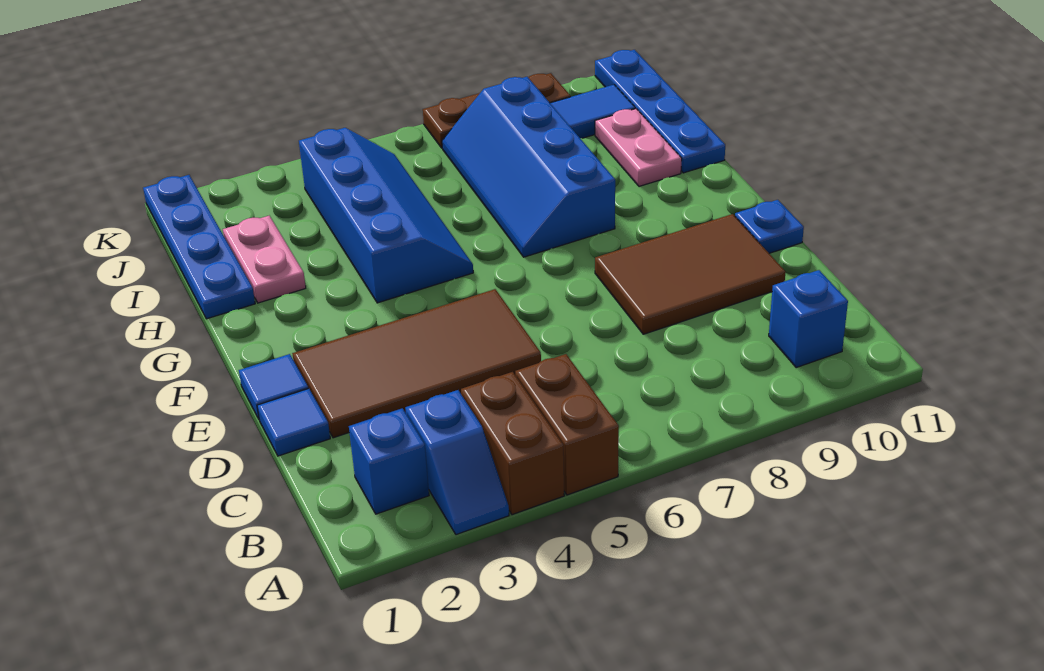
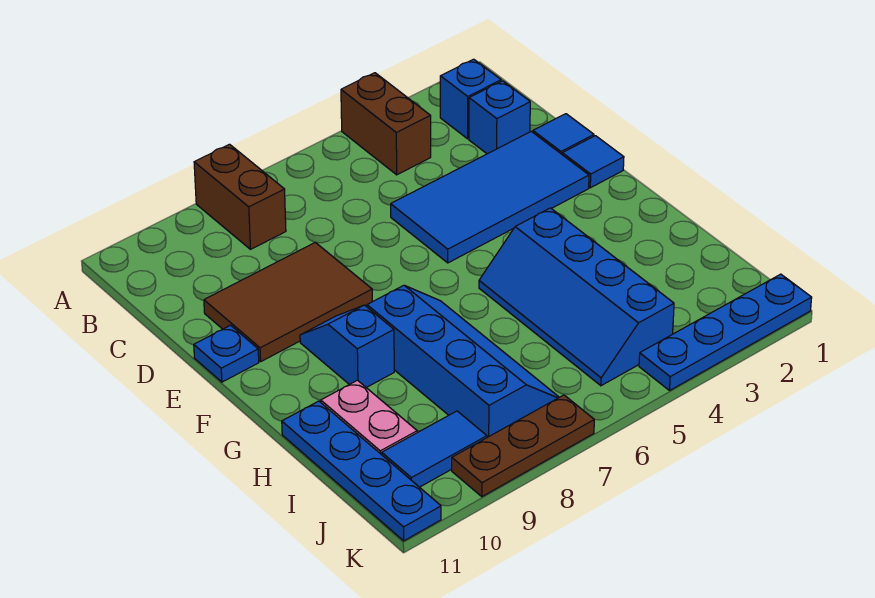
blue slope A3:B3 level 1 top B -> blue slope F9:G9 level 1 top G
brown brick A5:B5 level 1 -> brown brick A8:B8 level 1
blue brick B10 level 1 -> blue brick C2 level 1
brown tile D2:E5 level 1 -> blue tile D2:E5 level 1
blue plate H1:K1 level 1 -> blue plate K1:K4 level 1
pink plate H2:I2 level 1 -> none

